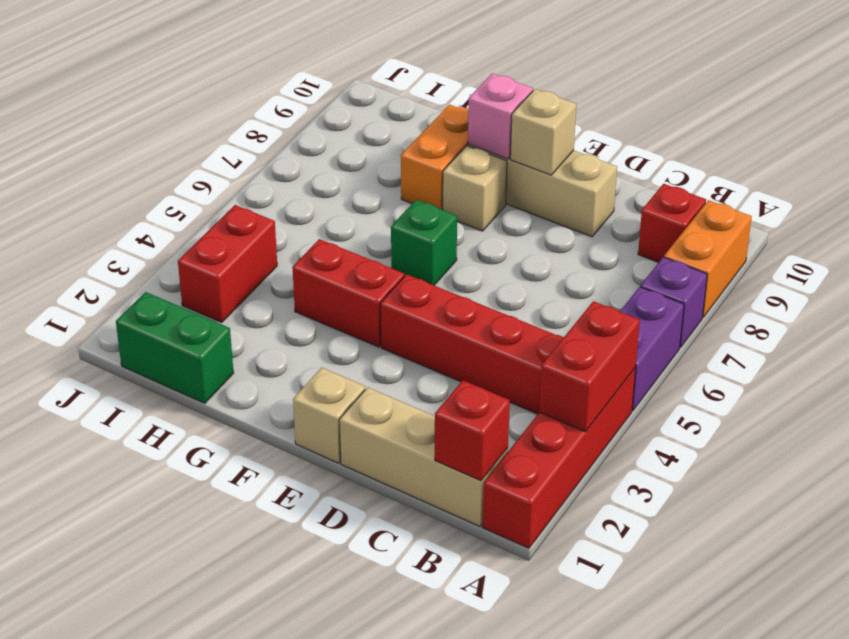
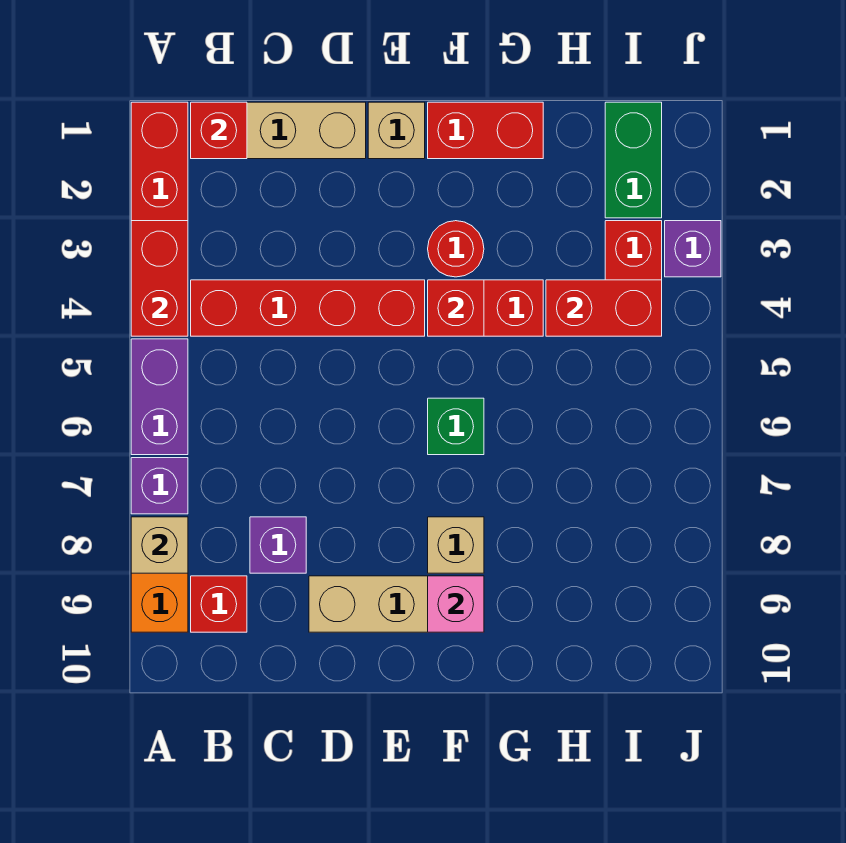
none -> purple brick C8 level 1
tan brick E9 level 2 -> tan brick A8 level 2
none -> red brick F1:G1 level 1
none -> red round brick F3 level 1
none -> red brick F4 level 2
orange brick G8:G9 level 1 -> none
green brick H1:I1 level 1 -> green brick I1:I2 level 1
none -> red brick H4:I4 level 2
none -> purple brick J3 level 1

